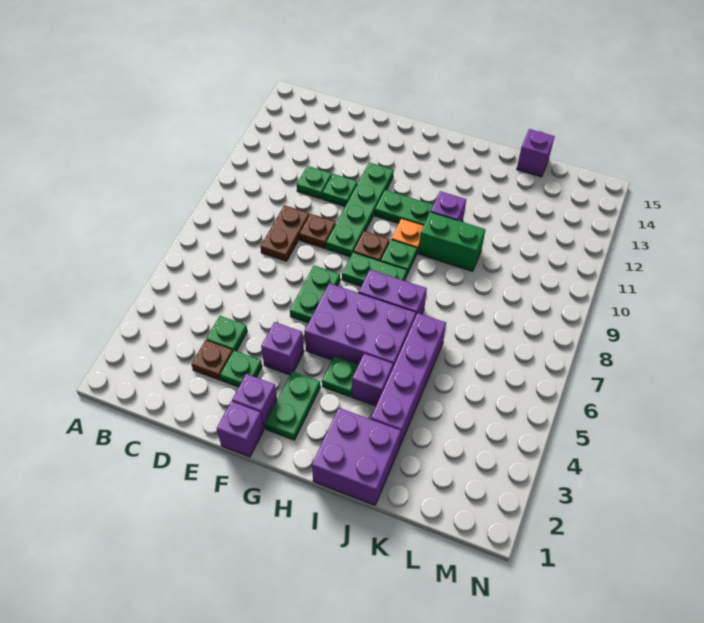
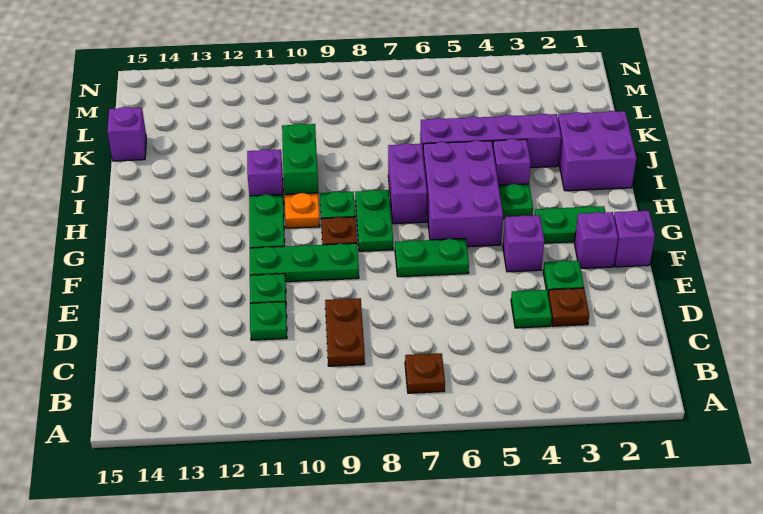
brown plate D8:D9 level 1 -> brown plate C9:D9 level 1
brown plate E9 level 1 -> brown plate B7 level 1
green plate F9:F12 level 1 -> green plate F9:F11 level 1

